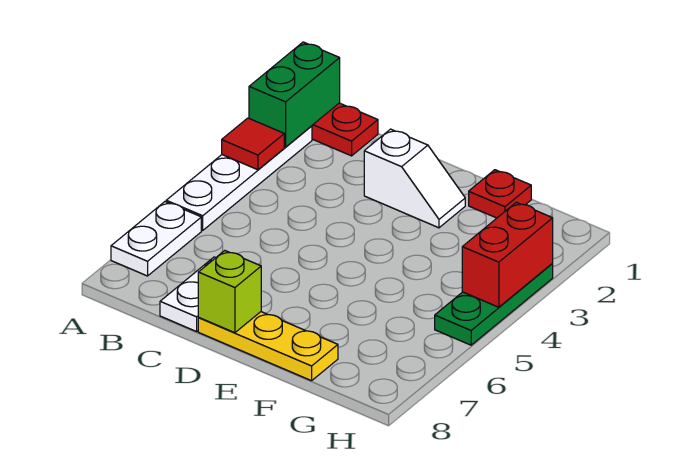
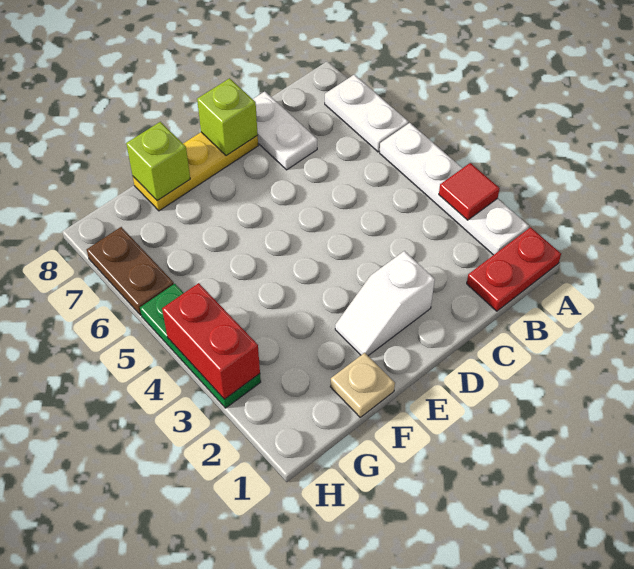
green brick A1:A2 level 2 -> none
red plate F1 level 1 -> tan plate F1 level 1
none -> lime brick F8 level 2
none -> brown plate H6:H7 level 1

